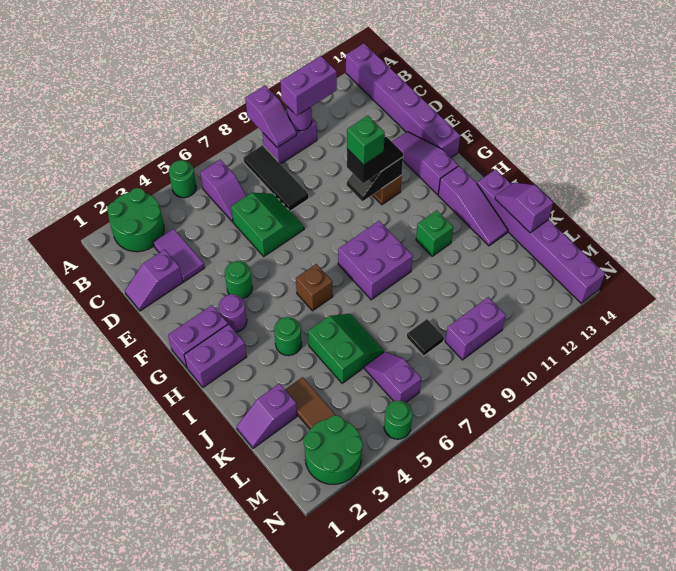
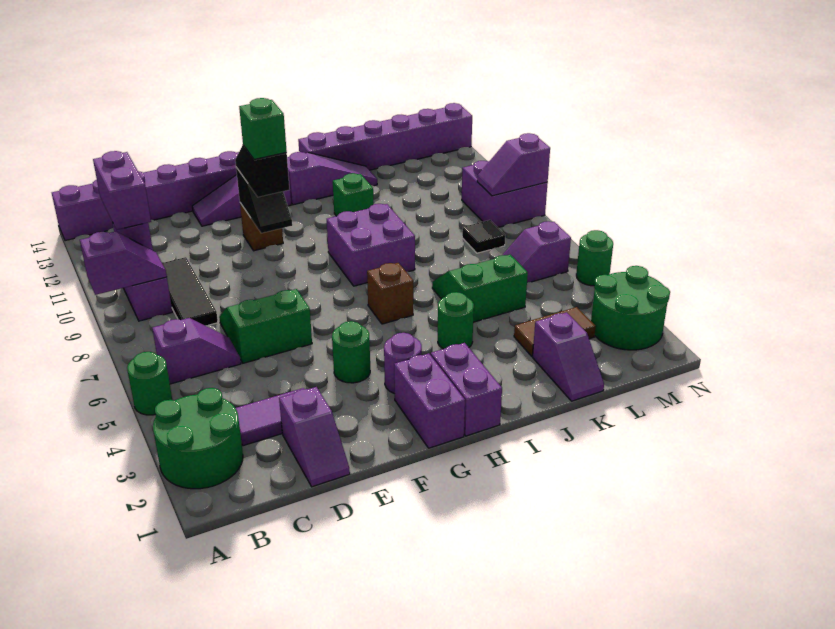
black tile B8:D8 level 1 -> black tile C8:C10 level 1
purple slope J14:K14 level 2 top K -> purple slope M9:N9 level 2 top N
purple brick M9:M10 level 1 -> purple brick M9:N10 level 1

